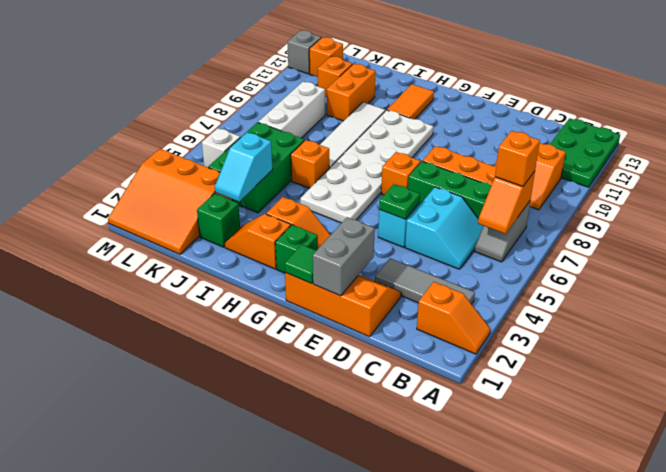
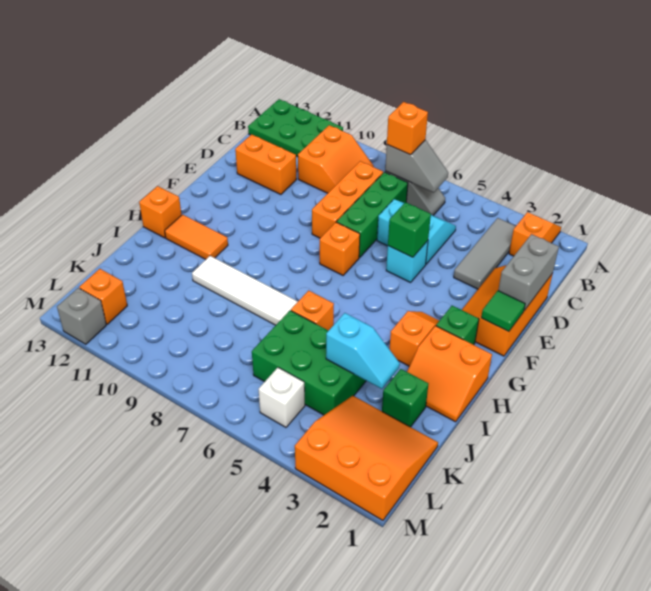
orange slope B6:B7 level 2 top 7 -> grey slope B6:B7 level 2 top 7
grey brick E1:E2 level 2 -> grey brick D1:E1 level 2
green plate E5 level 2 -> green brick E5 level 2
white plate G5:H10 level 1 -> none
orange slope H2:I2 level 1 top H -> orange slope H1:I2 level 1 top H
orange brick J10:J11 level 1 -> orange brick D11:D12 level 1
orange slope K1:M3 level 1 top 3 -> orange slope K1:M3 level 1 top M
white brick K7:K9 level 1 -> none
orange brick K11 level 1 -> orange brick H13 level 1

